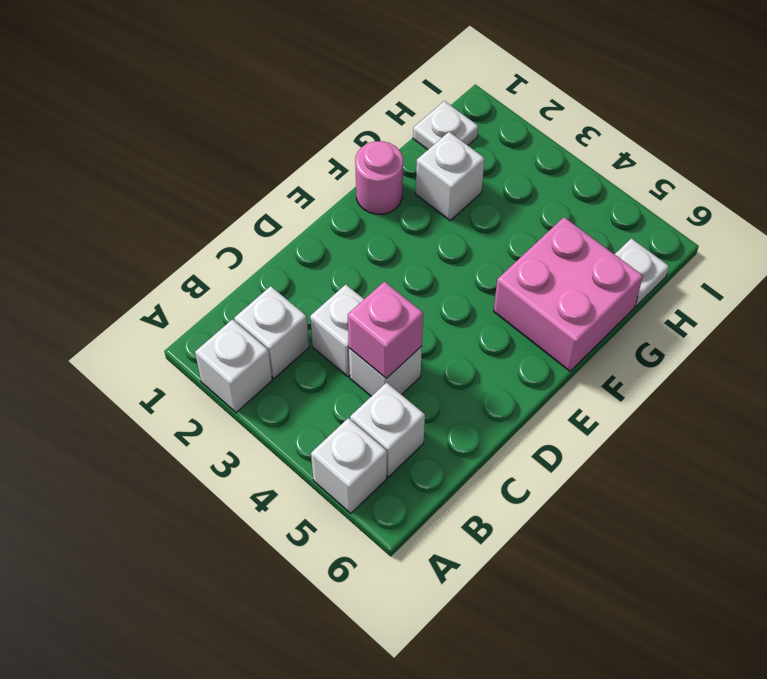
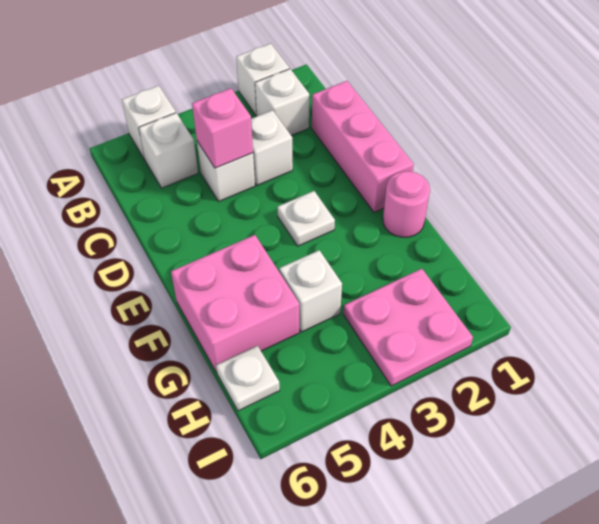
none -> pink brick C1:E1 level 1
white brick G2 level 1 -> white brick G4 level 1
white plate H1 level 1 -> white plate E3 level 1
none -> pink plate H2:I3 level 1

